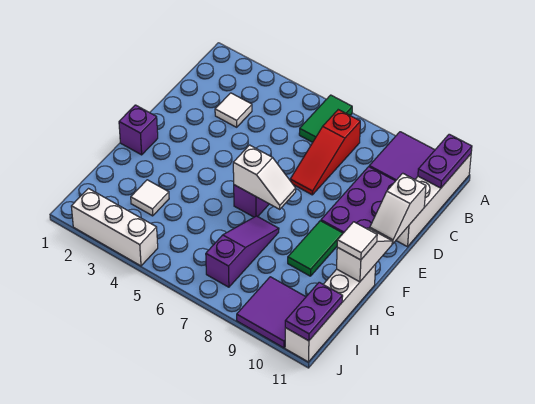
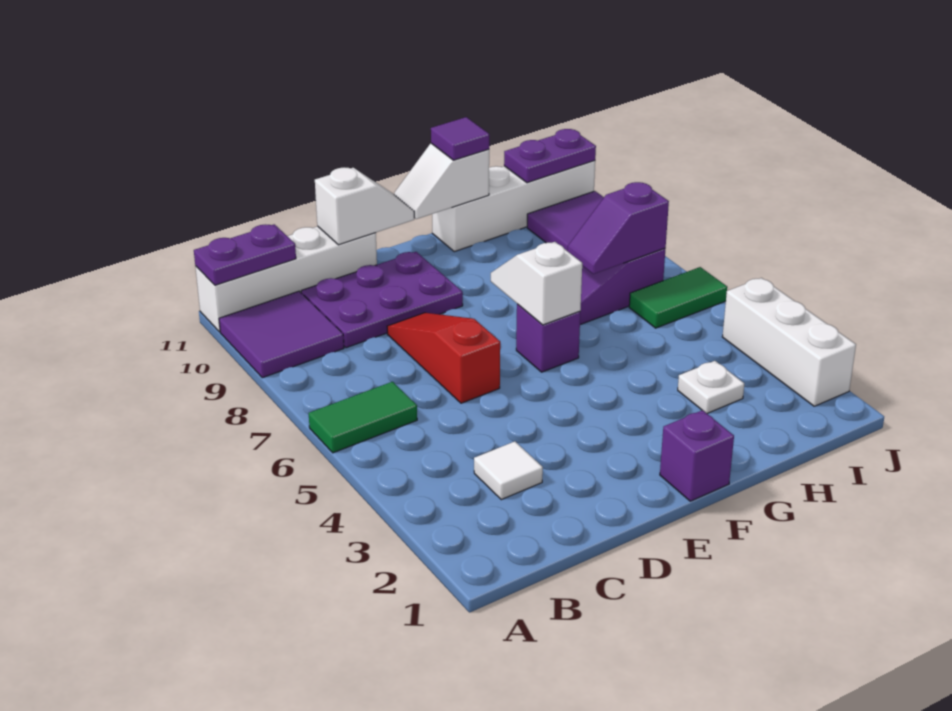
red slope B7:D7 level 1 top B -> red slope D6:D8 level 1 top 6
green tile F9:G9 level 1 -> green tile I6:J6 level 1
white tile G11 level 3 -> purple tile G11 level 3
white tile H3 level 1 -> white plate H3 level 1
none -> purple slope H7:I7 level 2 top I

